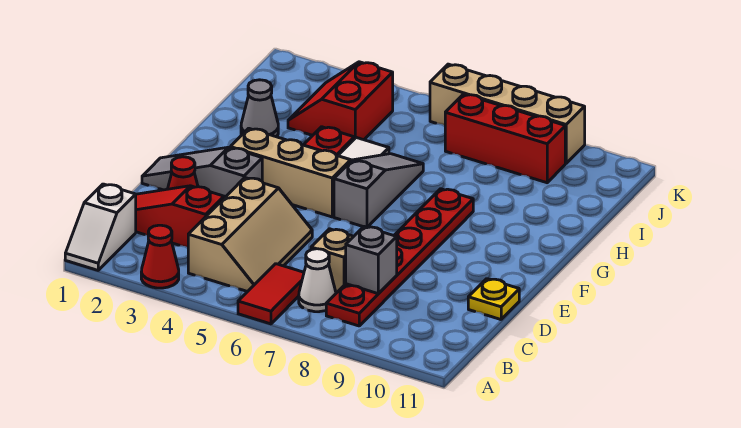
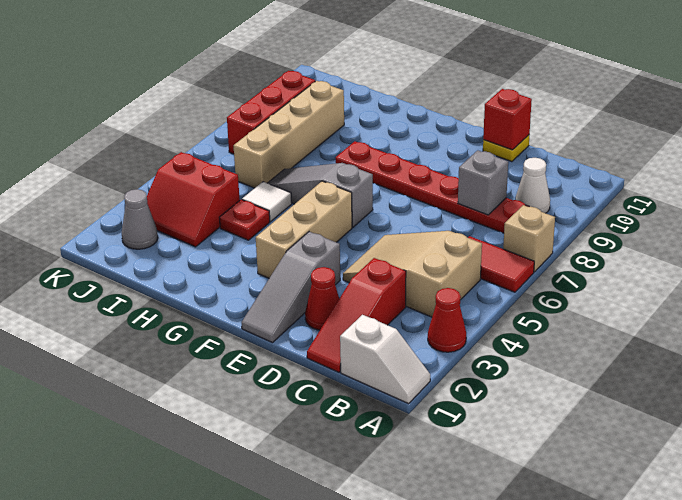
tan slope B4:D5 level 1 top 4 -> tan slope B4:D5 level 1 top B
white cone B7 level 1 -> white cone B9 level 1
tan brick C7 level 1 -> tan brick A7 level 1
none -> red brick D11 level 2
grey cone H2 level 1 -> grey cone J2 level 1
tan brick K6:K9 level 1 -> tan brick I6:I9 level 1

